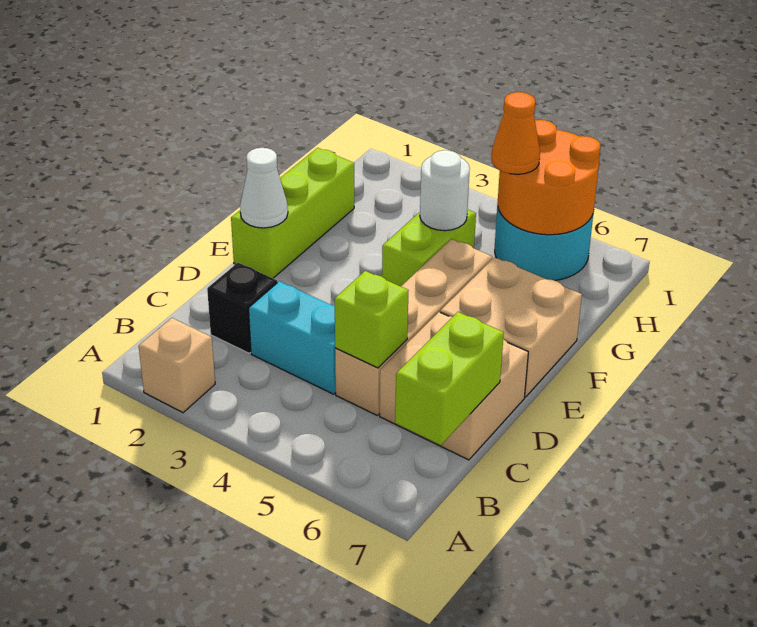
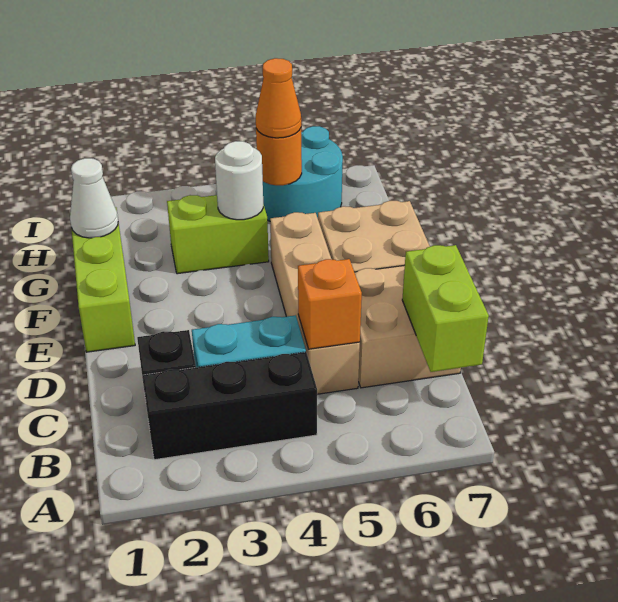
tan brick A2 level 1 -> none
none -> black brick B2:B4 level 1
lime brick C5 level 2 -> orange brick C5 level 2
white cone E1 level 2 -> white cone G1 level 2
lime brick F4:G4 level 1 -> lime brick G3:G4 level 1
orange round brick H5:I6 level 2 -> orange round brick H5 level 2

